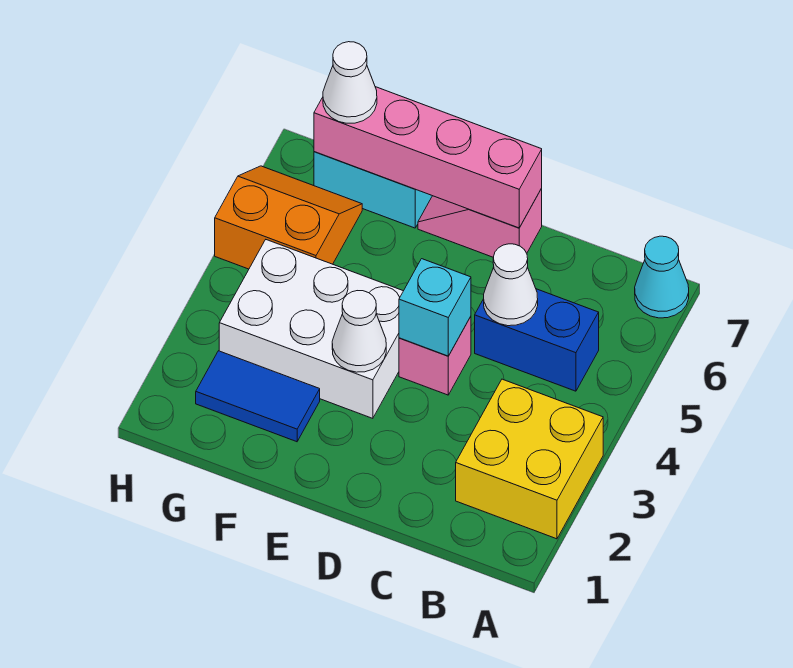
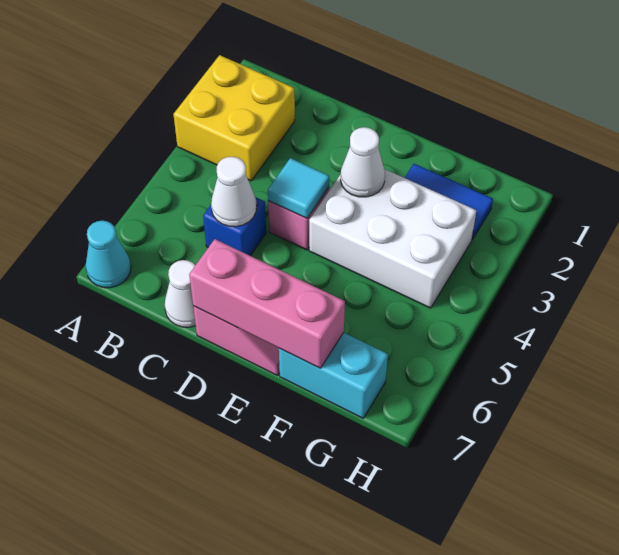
blue brick B5:C5 level 1 -> blue brick C5 level 1
cyan brick D4 level 2 -> cyan tile D4 level 2
pink brick D7:G7 level 2 -> pink brick D7:F7 level 2
orange slope G5:H6 level 1 top 5 -> none
white cone G7 level 3 -> white cone C7 level 1

